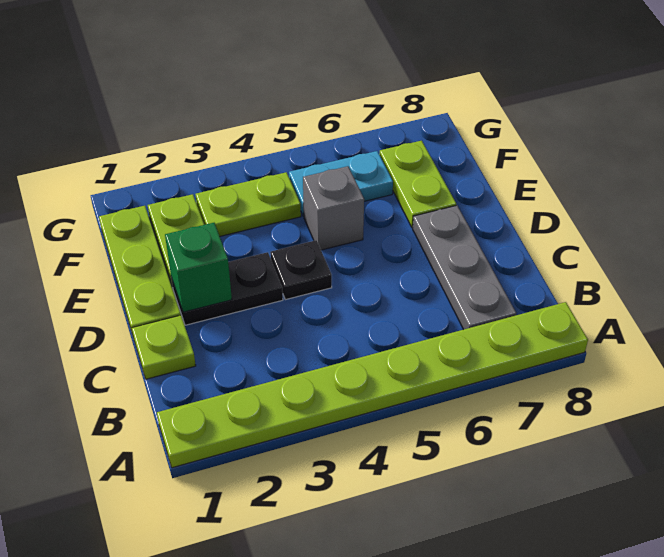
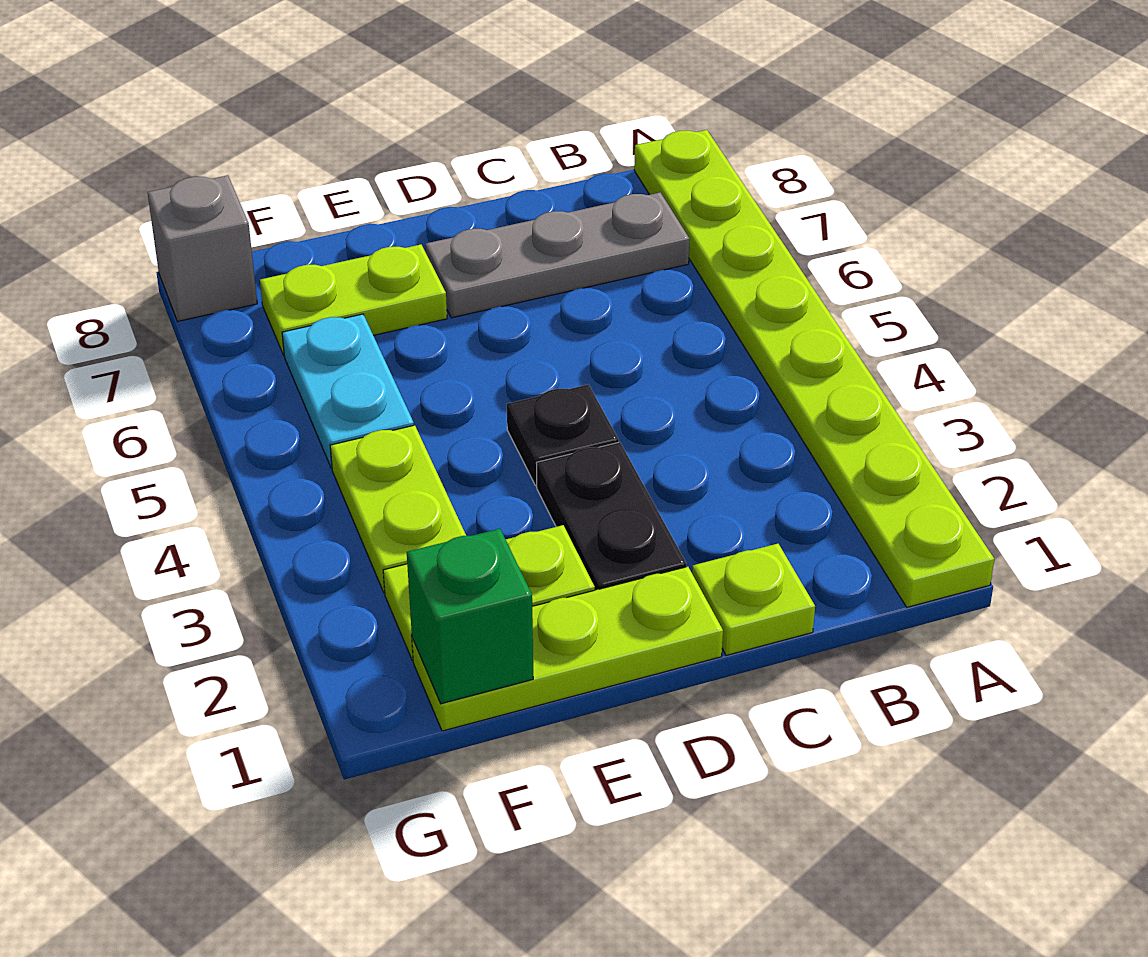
green brick D2 level 2 -> green brick F1 level 2
grey brick E5 level 1 -> grey brick G8 level 1

